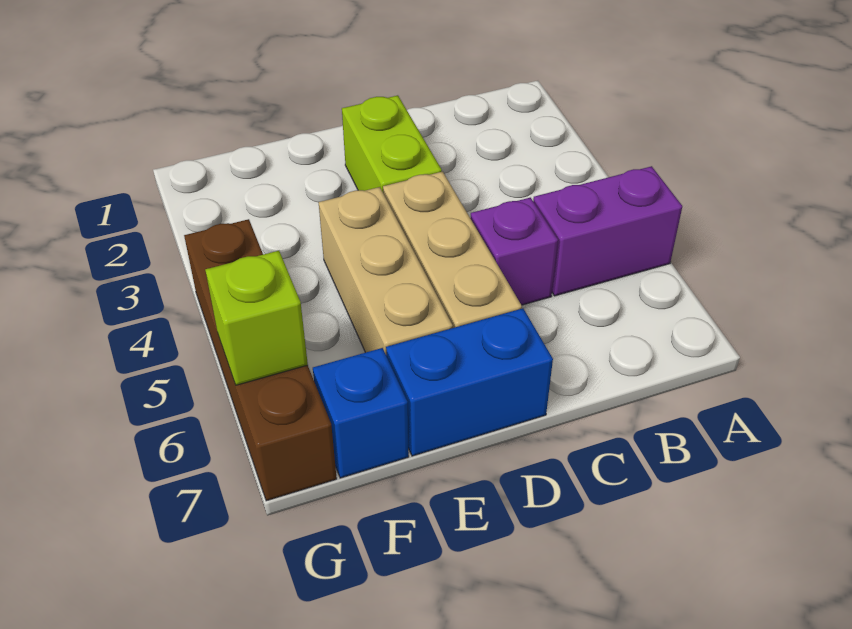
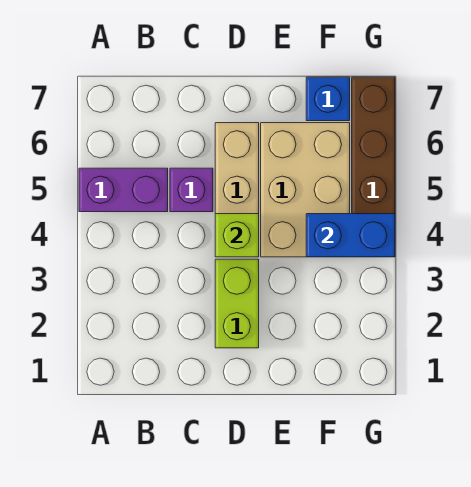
blue brick D7:E7 level 1 -> blue brick F4:G4 level 2
tan brick E4:E6 level 1 -> tan brick E4:F6 level 1
lime brick G6 level 2 -> lime brick D4 level 2

